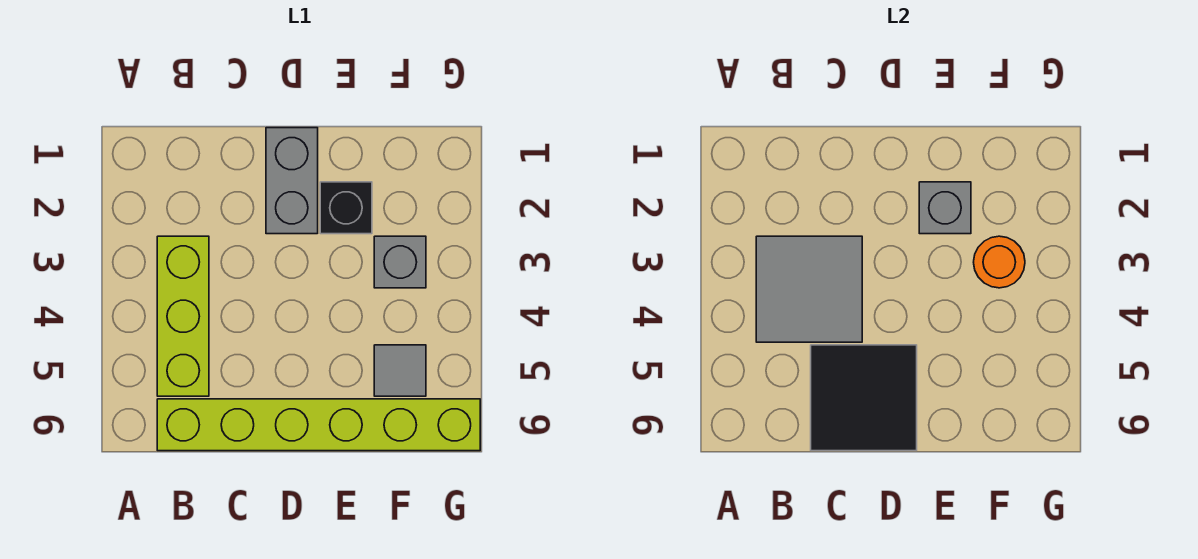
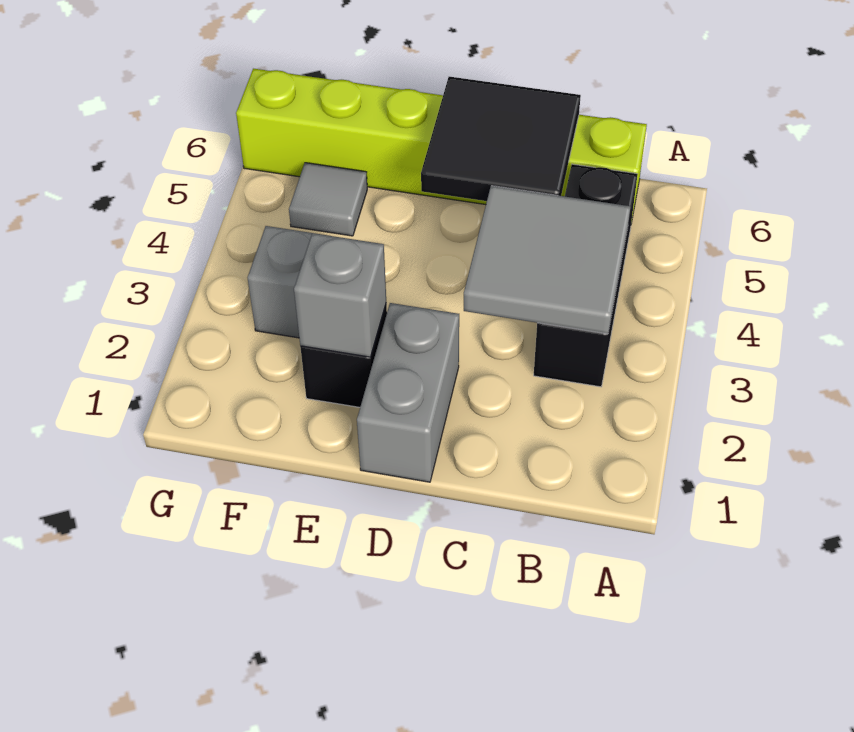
lime brick B3:B5 level 1 -> black brick B3:B5 level 1
orange round brick F3 level 2 -> none

